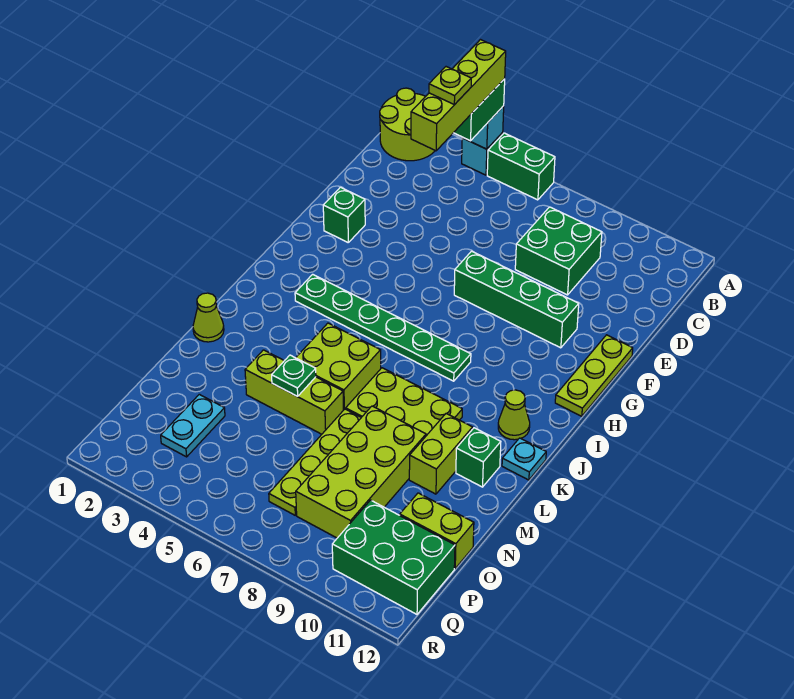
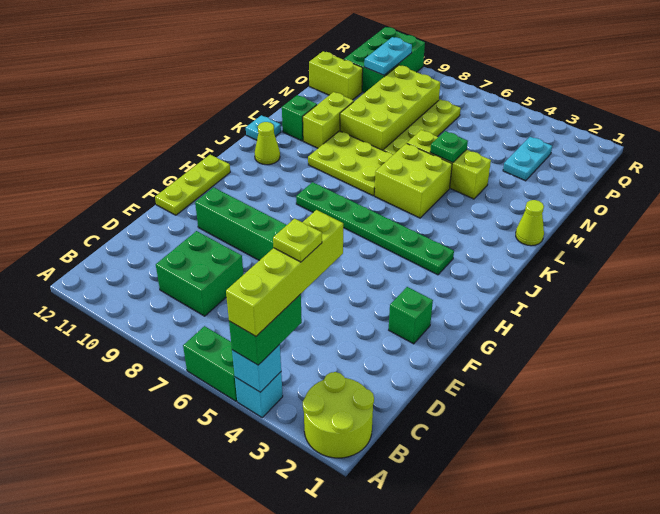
green brick P10:Q12 level 1 -> green brick P10:R11 level 1
none -> cyan plate P10:Q10 level 2

